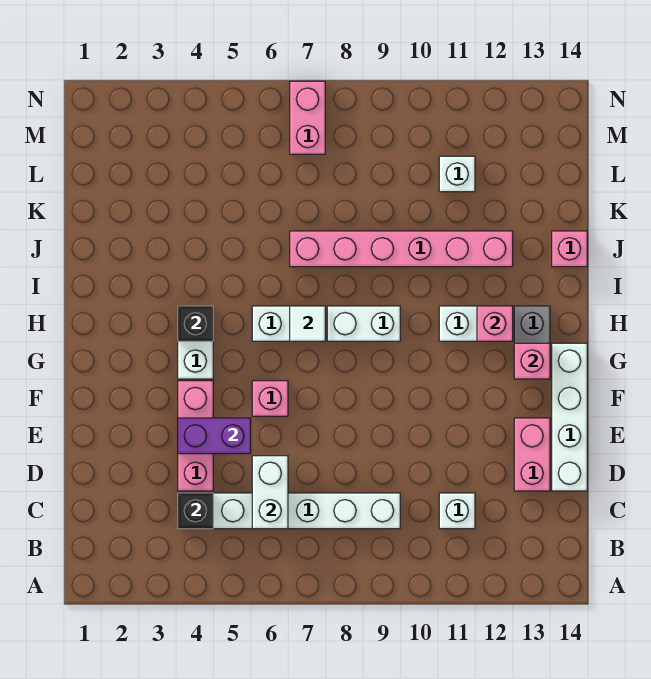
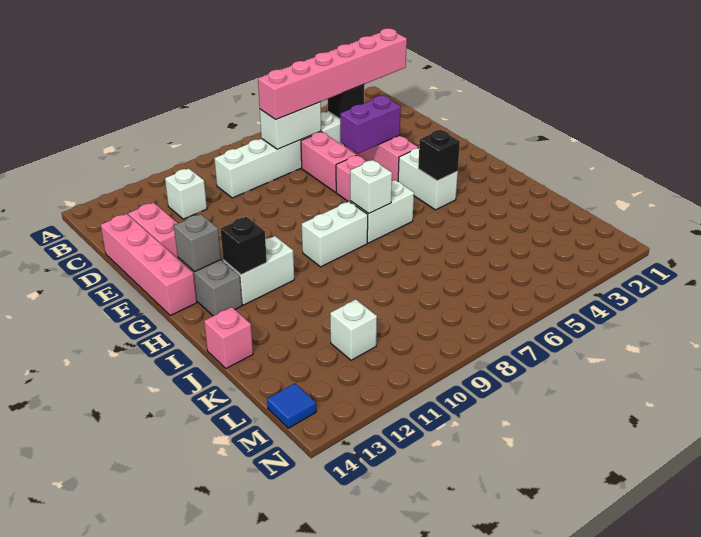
white brick C6:D6 level 2 -> white brick C6:C7 level 2
white brick D14:G14 level 1 -> pink brick D14:G14 level 1
pink brick G13 level 2 -> grey brick G13 level 2
white tile H7 level 2 -> white brick H7 level 2
pink brick H12 level 2 -> black brick H12 level 2
pink brick J7:J12 level 1 -> pink brick C2:C7 level 3
pink brick M7:N7 level 1 -> pink brick D6:E6 level 1
none -> blue tile M14 level 1

